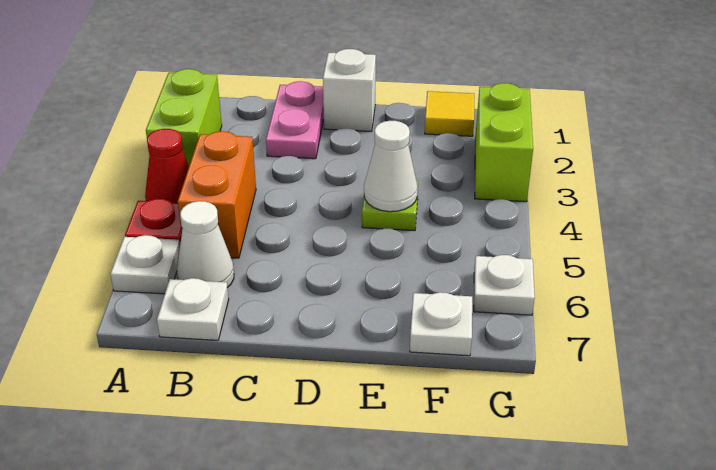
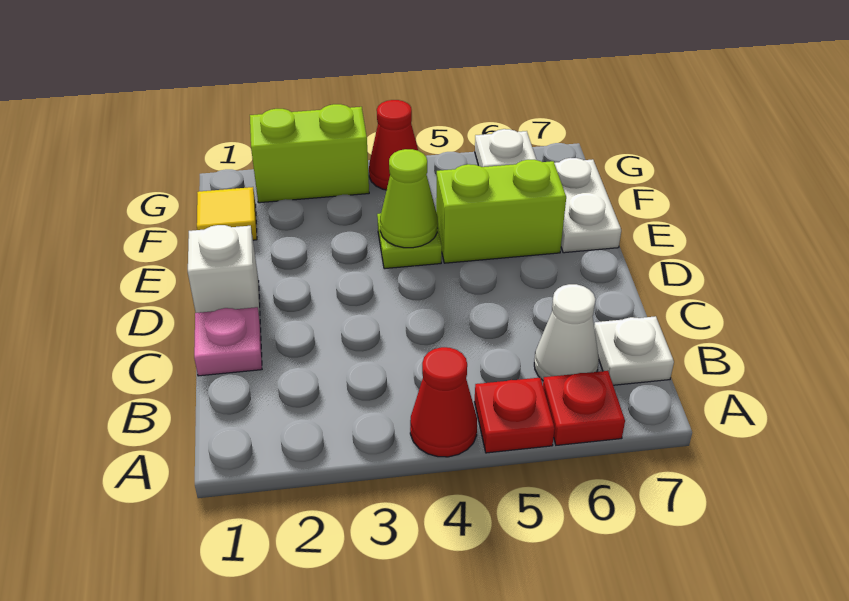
lime brick A2:A3 level 1 -> lime brick E5:E6 level 1
white plate A6 level 1 -> red plate A6 level 1
orange brick B4:B5 level 1 -> none
pink plate C1:C2 level 1 -> pink plate C1 level 1
white cone E4 level 2 -> lime cone E4 level 2
white plate F7 level 1 -> white plate E7:F7 level 1
none -> red cone G4 level 1

